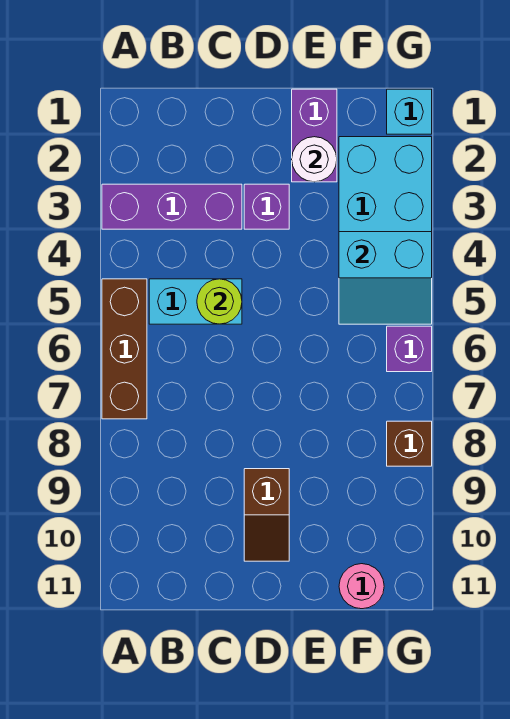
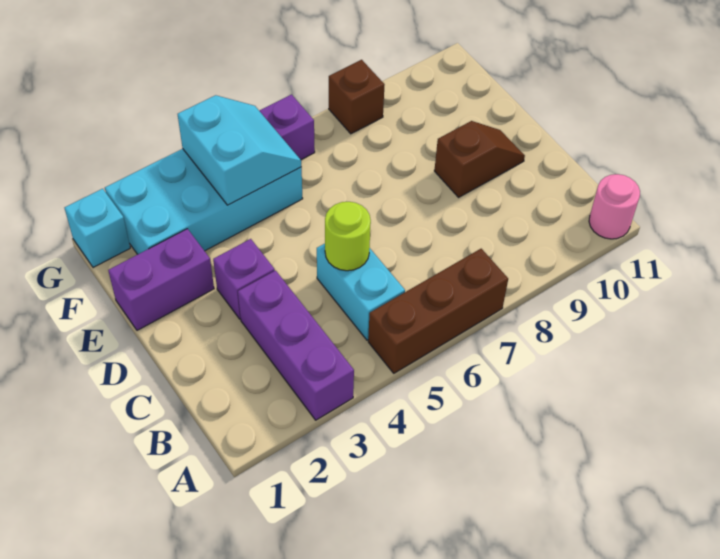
white round brick E2 level 2 -> none
pink round brick F11 level 1 -> pink round brick A11 level 1

